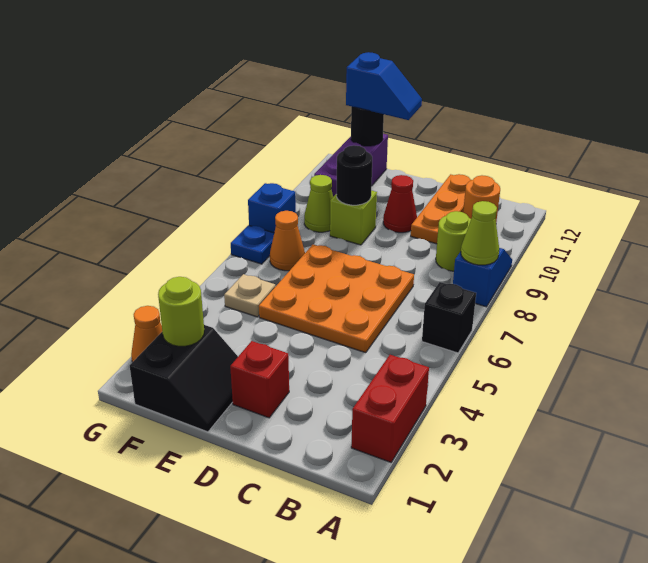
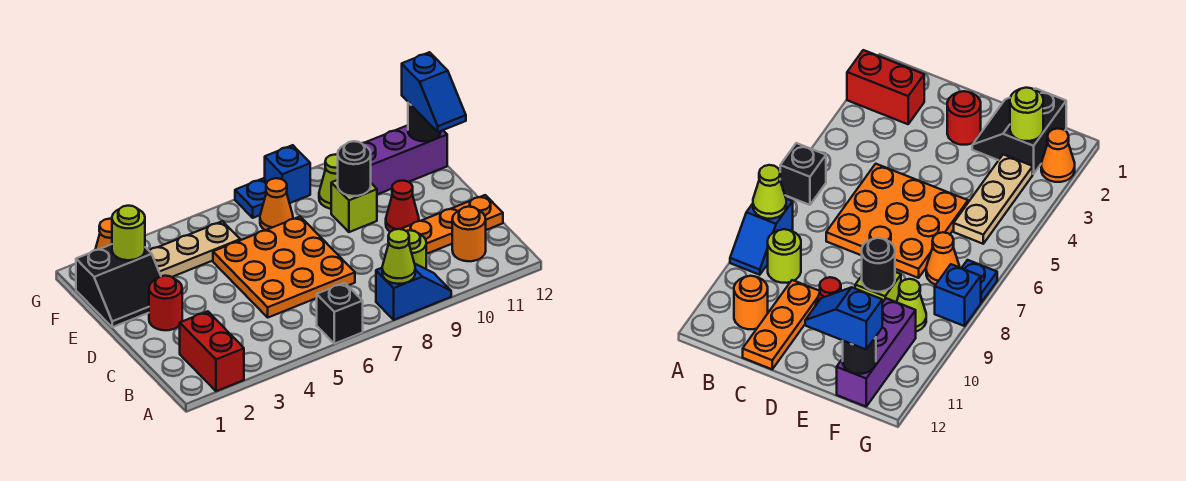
red brick A2:A3 level 1 -> red brick A2:B2 level 1
red brick D2 level 1 -> red round brick D2 level 1
tan plate F5 level 1 -> tan plate F3:F5 level 1

